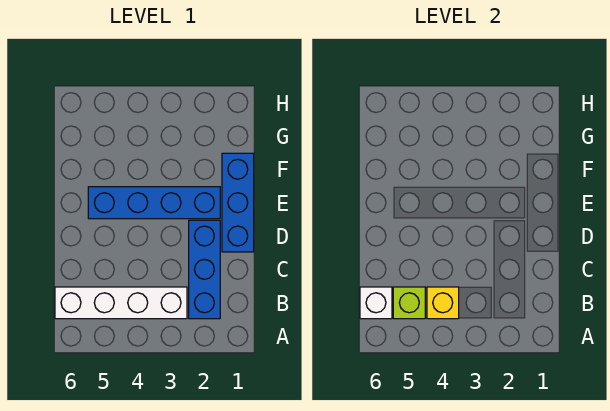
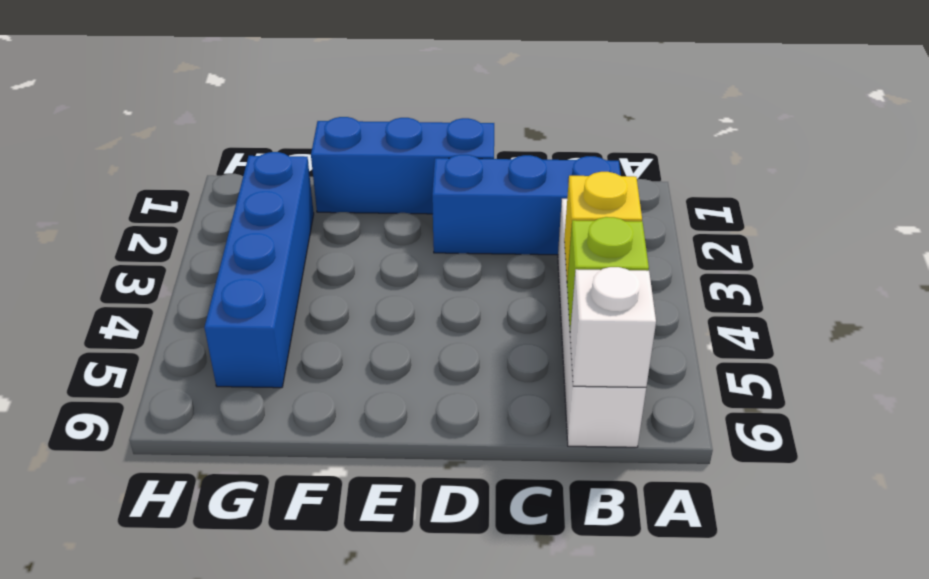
blue brick E2:E5 level 1 -> blue brick G2:G5 level 1

